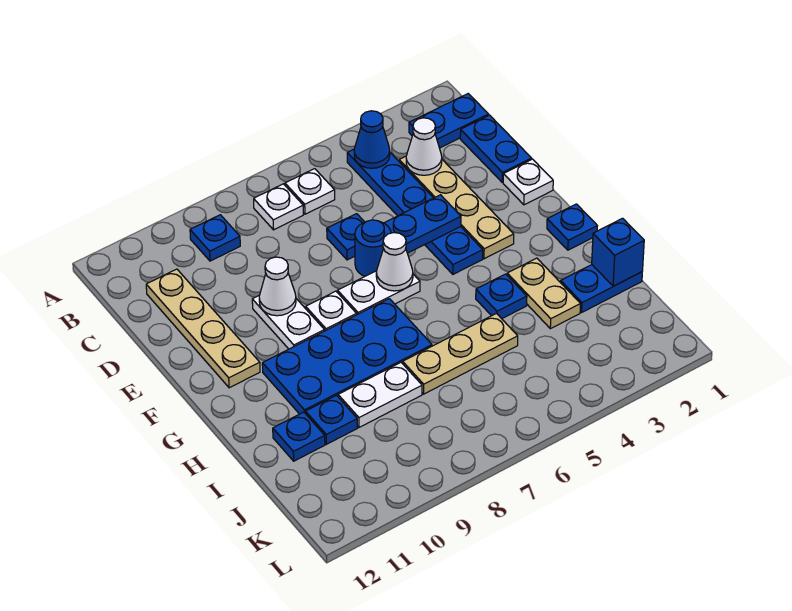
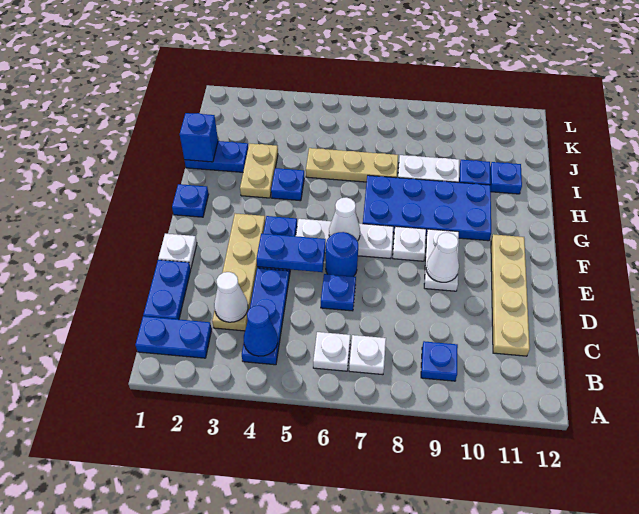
white plate F6:F7 level 1 -> white plate F5:F7 level 1

